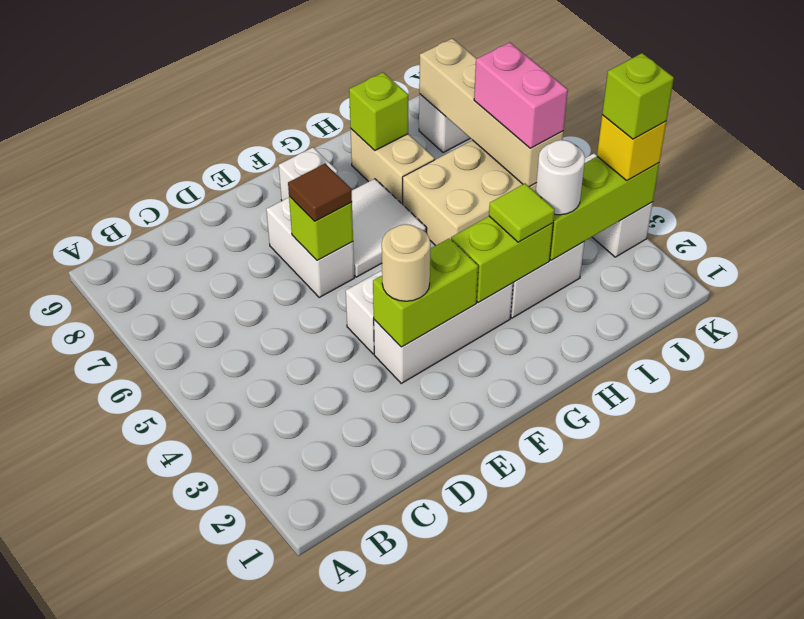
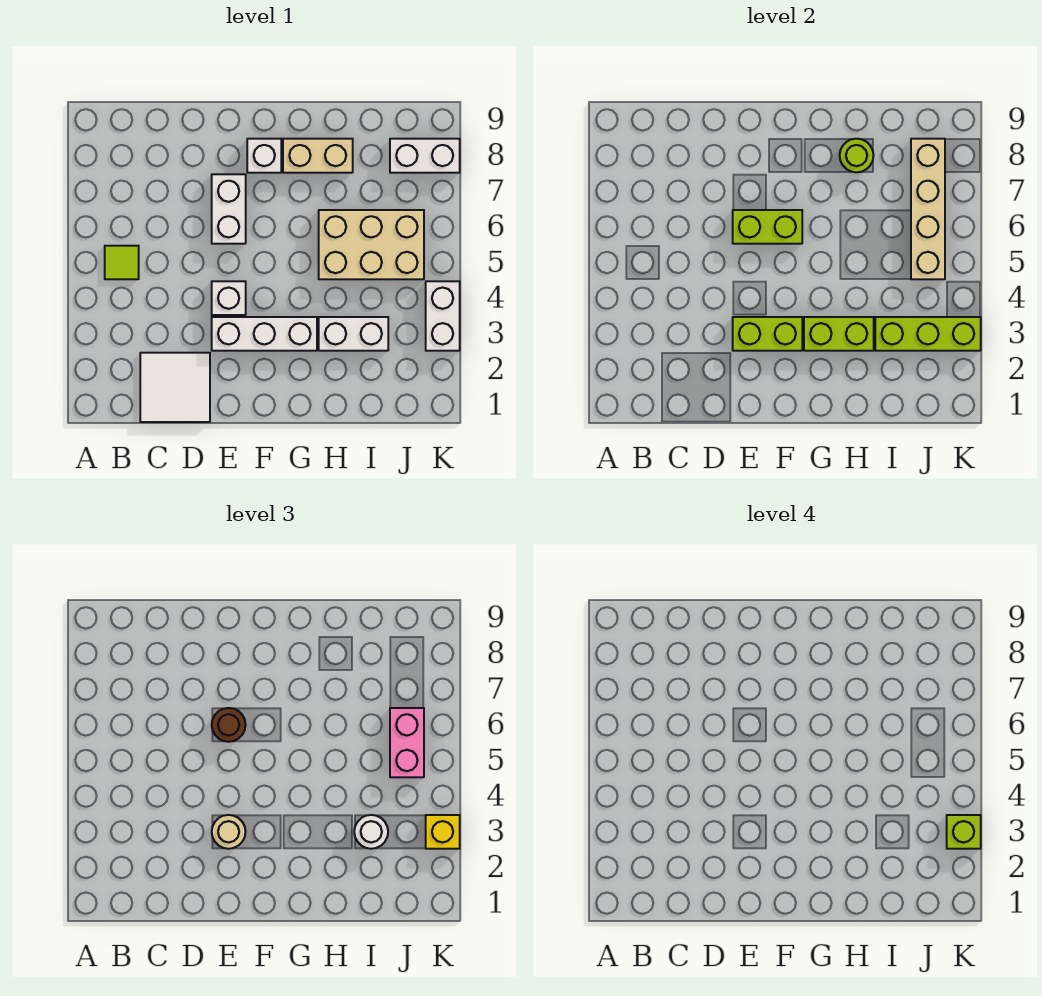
lime brick E6 level 2 -> lime brick E6:F6 level 2
brown tile E6 level 3 -> brown round brick E6 level 3
white tile F6:G7 level 1 -> white tile C1:D2 level 1
lime tile H3 level 3 -> lime tile B5 level 1
tan brick H7:H8 level 1 -> tan brick G8:H8 level 1
lime brick H8 level 2 -> lime round brick H8 level 2

